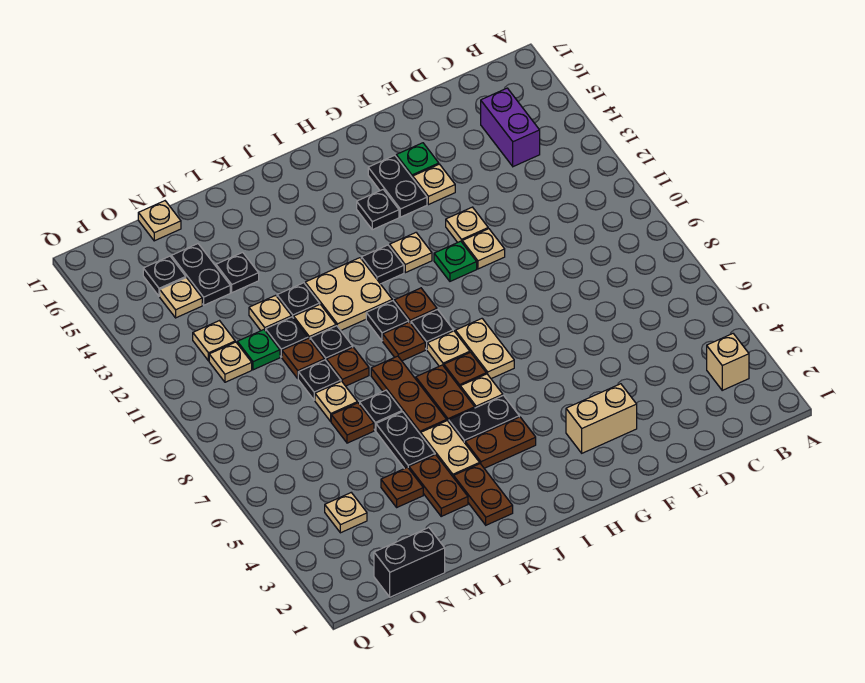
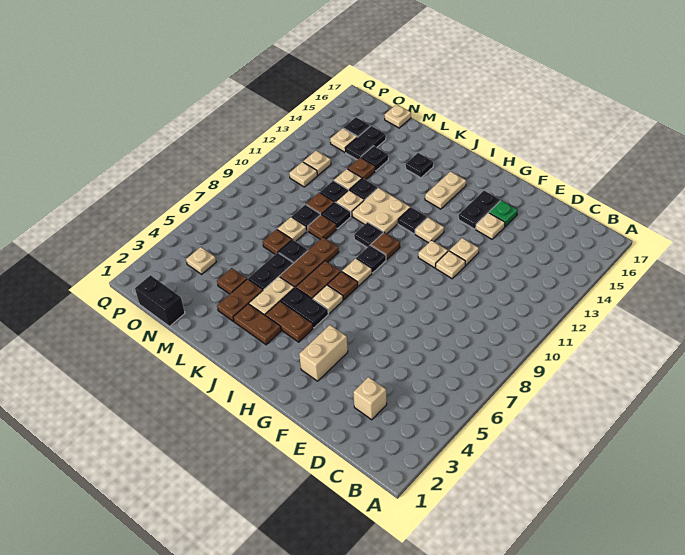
tan brick B3 level 1 -> tan brick D3 level 1
purple brick C14:C15 level 1 -> none
tan brick F3:G3 level 1 -> tan brick G3:G4 level 1
green plate G11 level 1 -> tan plate G11 level 1
tan plate H7:H8 level 1 -> tan plate I14:I15 level 1
black plate H14 level 1 -> black plate K15 level 1
brown plate J9 level 1 -> brown plate M13 level 1
brown plate K2:K3 level 1 -> brown plate J3:K3 level 1
green plate N11 level 1 -> none

